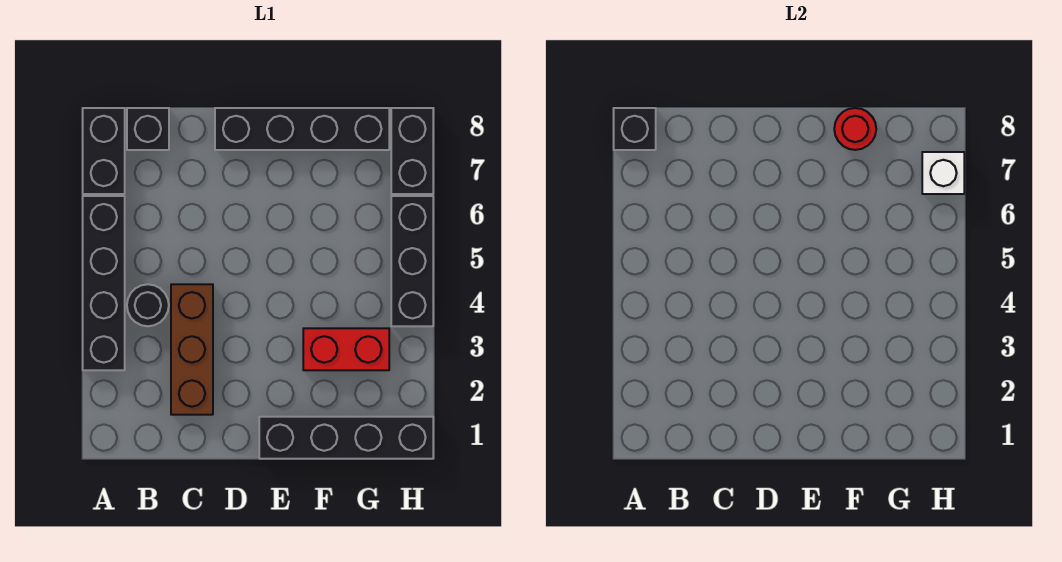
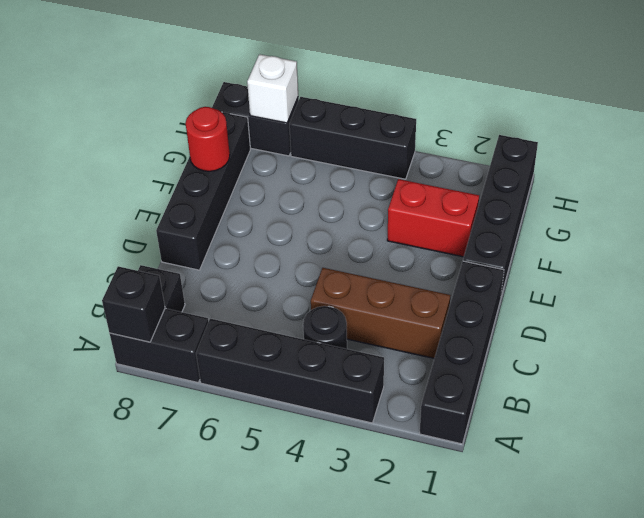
none -> black brick A1:D1 level 1
red brick F3:G3 level 1 -> red brick F2:F3 level 1

